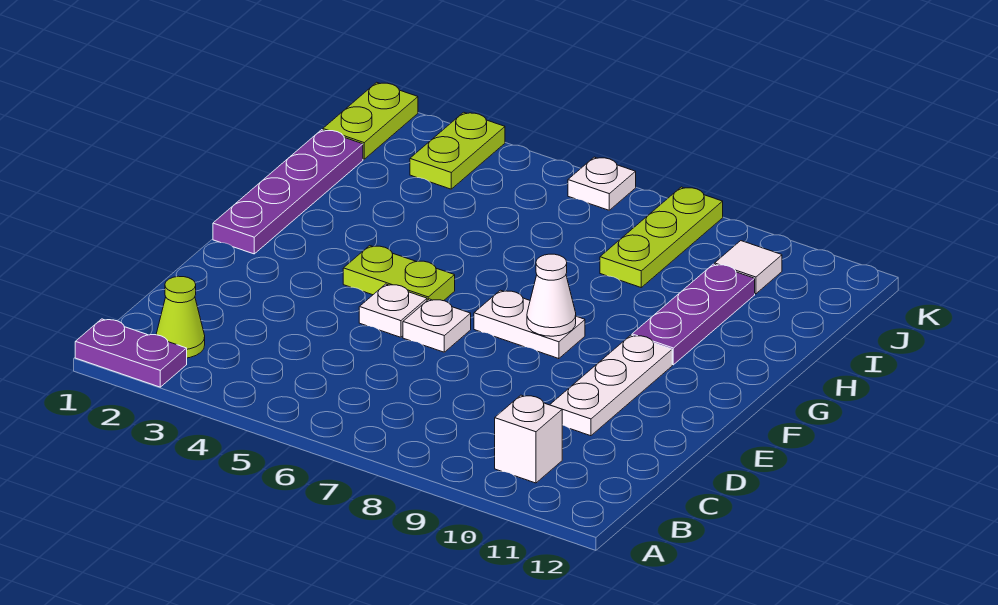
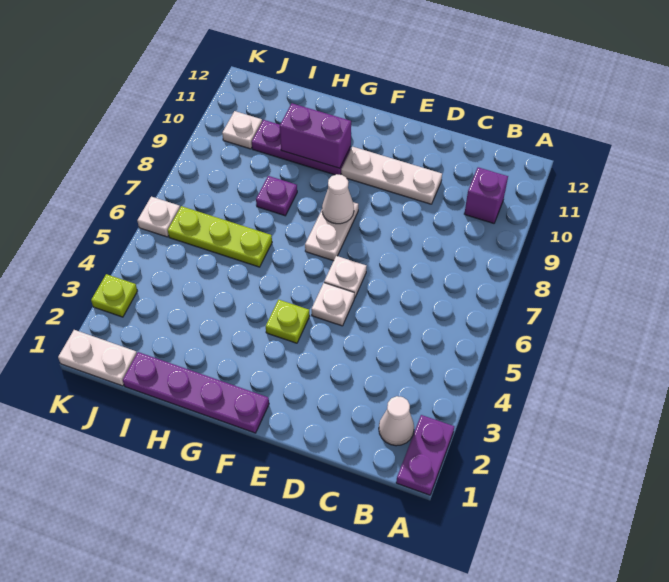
lime cone B2 level 1 -> white cone B2 level 1
white brick B10 level 1 -> purple brick B10 level 1
lime plate F4:F5 level 1 -> lime plate F4 level 1
none -> purple brick G10:H10 level 2
none -> purple plate H8 level 1
lime plate I8:K8 level 1 -> lime plate H6:J6 level 1
lime plate J1:K1 level 1 -> white plate J1:K1 level 1
lime plate J3:K3 level 1 -> lime plate K3 level 1
white tile J10 level 1 -> white plate J10 level 1

